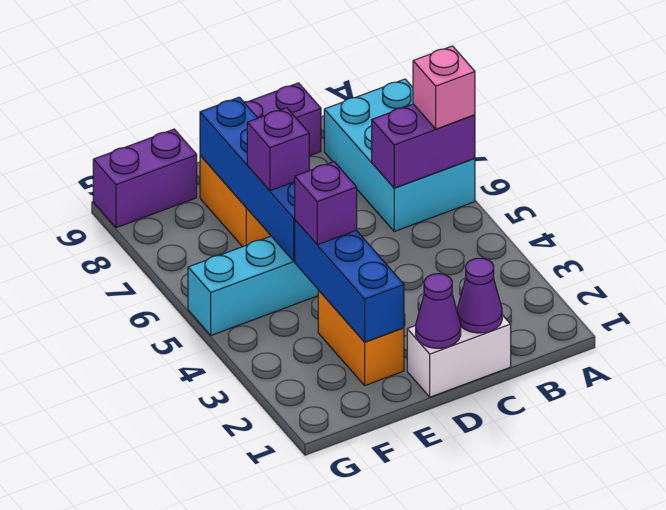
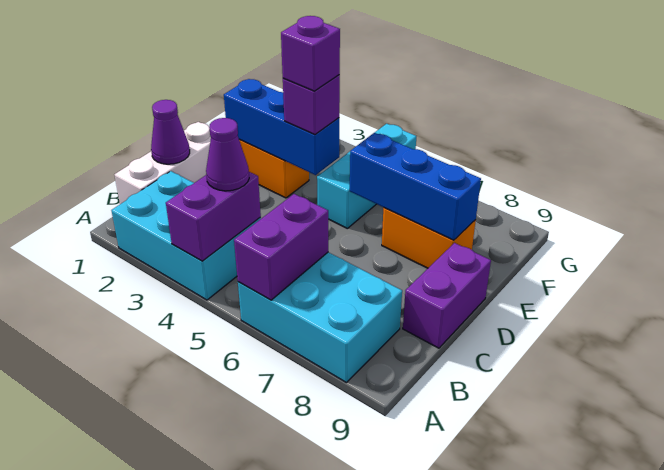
none -> cyan brick A2:B4 level 1
pink brick A6 level 3 -> none
white brick C1:D1 level 1 -> white brick B1:D1 level 1
purple cone D1 level 2 -> purple cone B4 level 3
blue brick E5:E8 level 2 -> blue brick E6:E8 level 2
purple brick E6 level 3 -> purple brick E4 level 4
purple brick F9:G9 level 1 -> purple brick A4:B4 level 2

